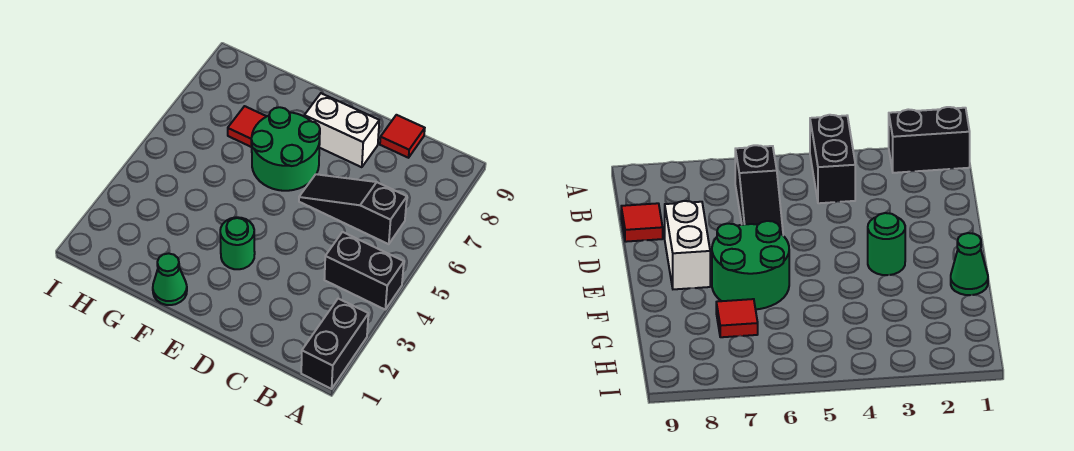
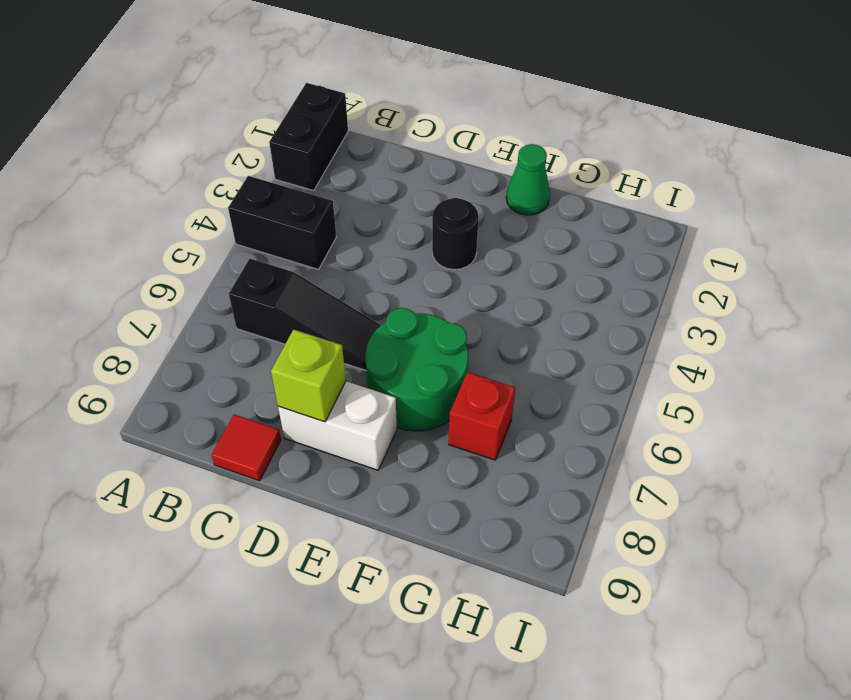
none -> lime brick D8 level 2
green round brick E3 level 1 -> black round brick E3 level 1
red tile G7 level 1 -> red brick G7 level 1

